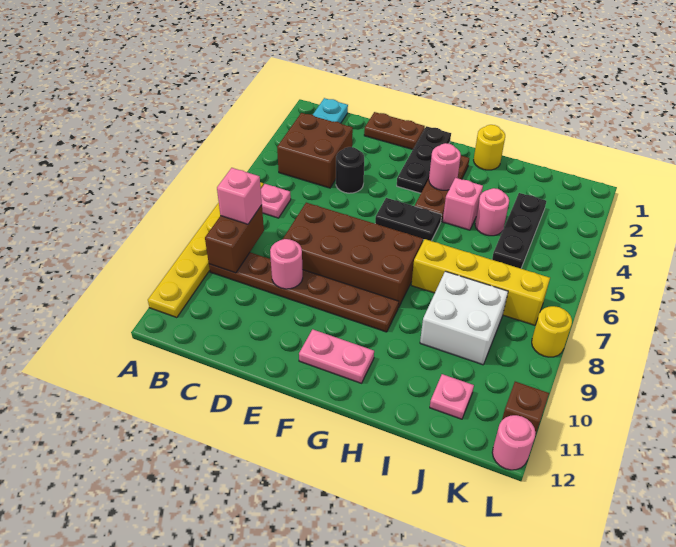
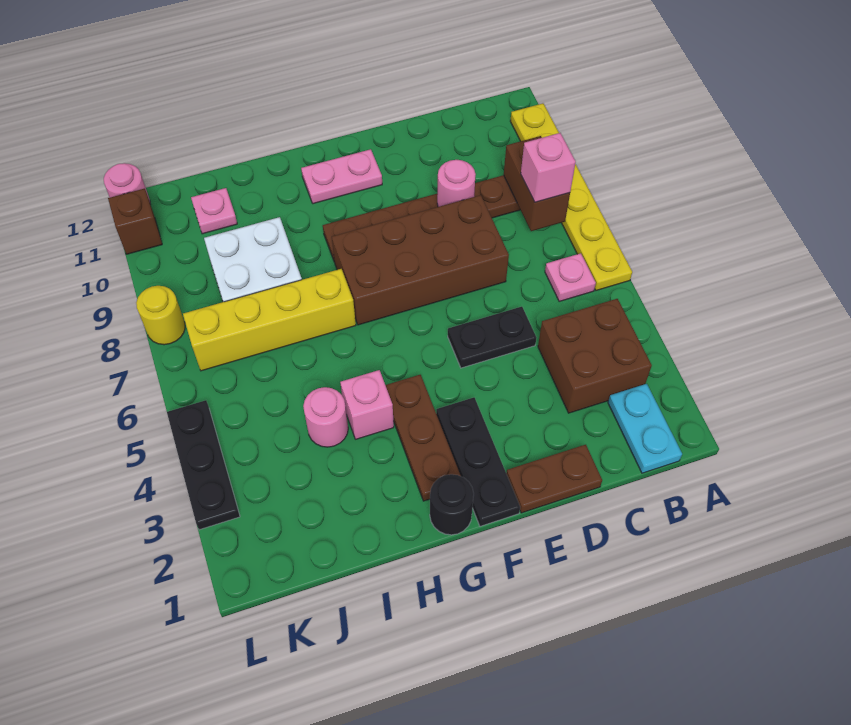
black round brick D4 level 1 -> black round brick G1 level 1
black plate F5:G5 level 1 -> black plate D5:E5 level 1
pink round brick G3 level 2 -> none
yellow round brick H1 level 1 -> none
black plate J3:J5 level 1 -> black plate L3:L5 level 1

